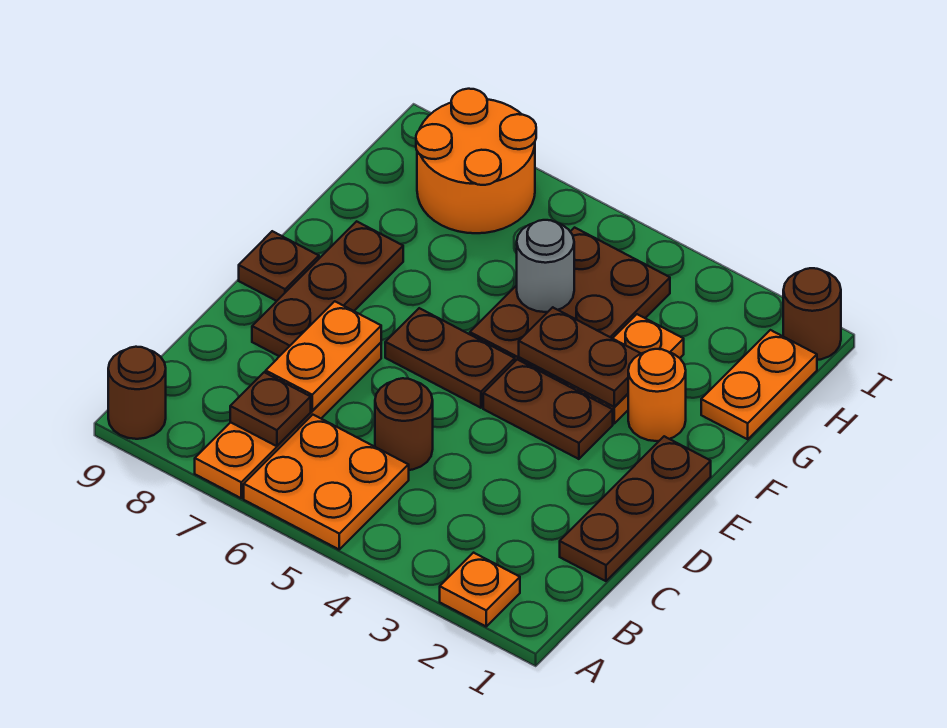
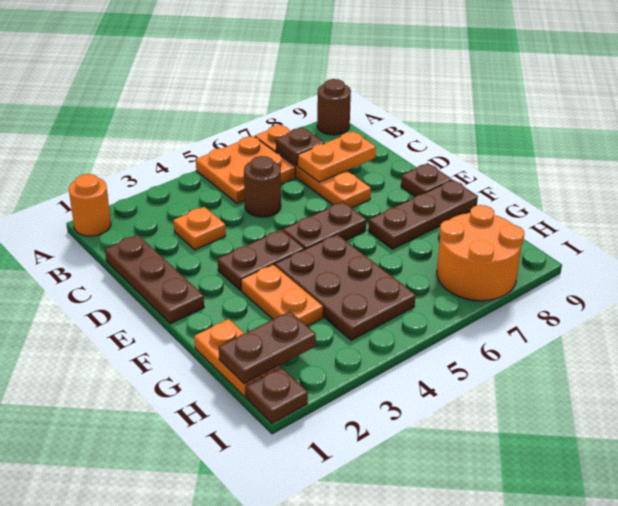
orange plate A2 level 1 -> orange plate C3 level 1
orange plate C7:D7 level 2 -> orange plate C7:C8 level 2
brown plate D8:F8 level 1 -> brown plate F7:F9 level 1
orange round brick F2 level 1 -> orange round brick A1 level 1
brown plate F3:F4 level 2 -> brown plate H1:H2 level 2
grey round brick G5 level 2 -> none
brown round brick I1 level 1 -> brown plate I1 level 1

